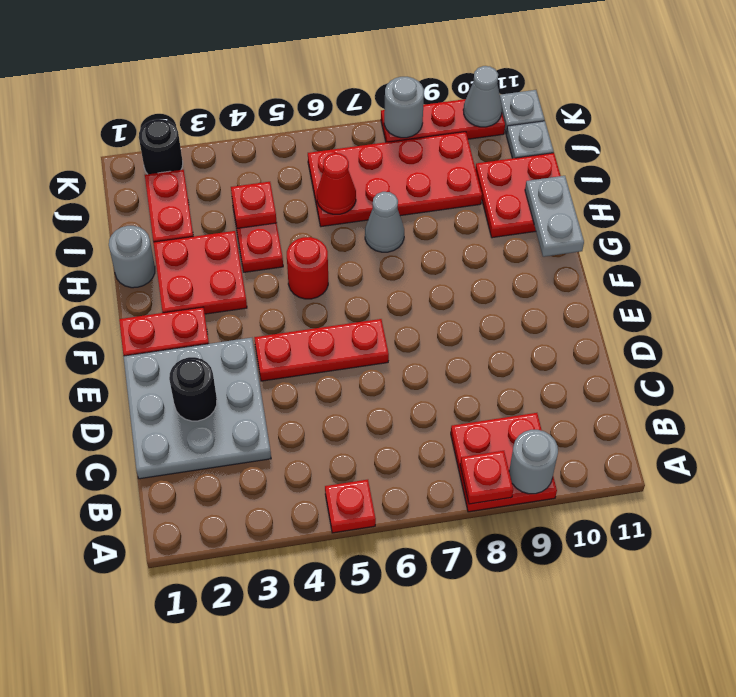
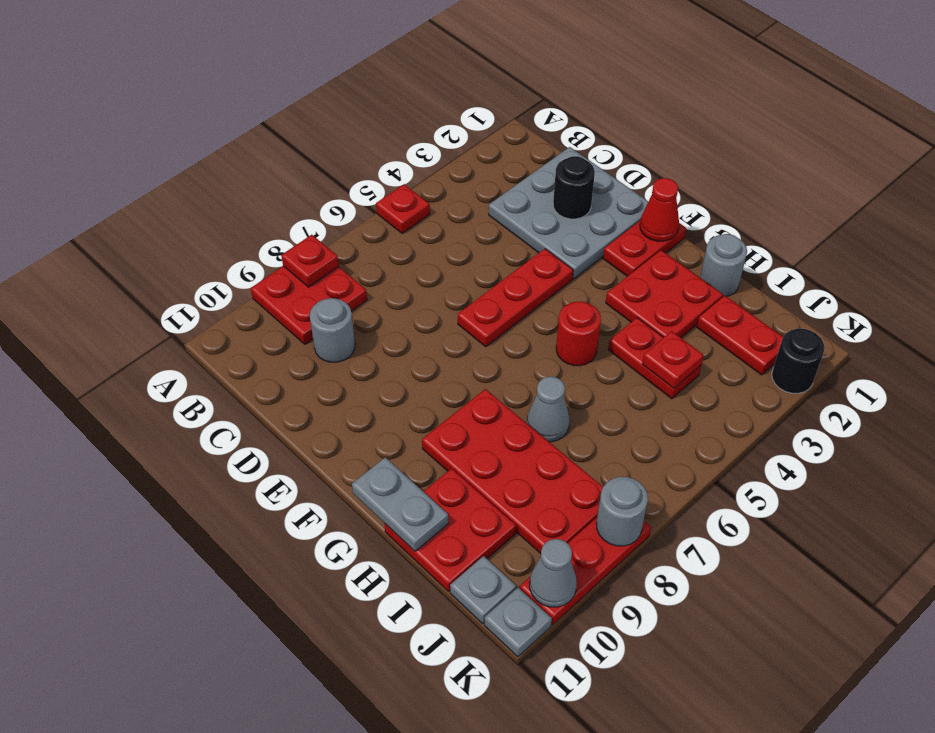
grey round brick A9 level 2 -> grey round brick C9 level 1
red plate I6:J9 level 1 -> red plate G8:J9 level 1
red cone I6 level 2 -> red cone F1 level 2

